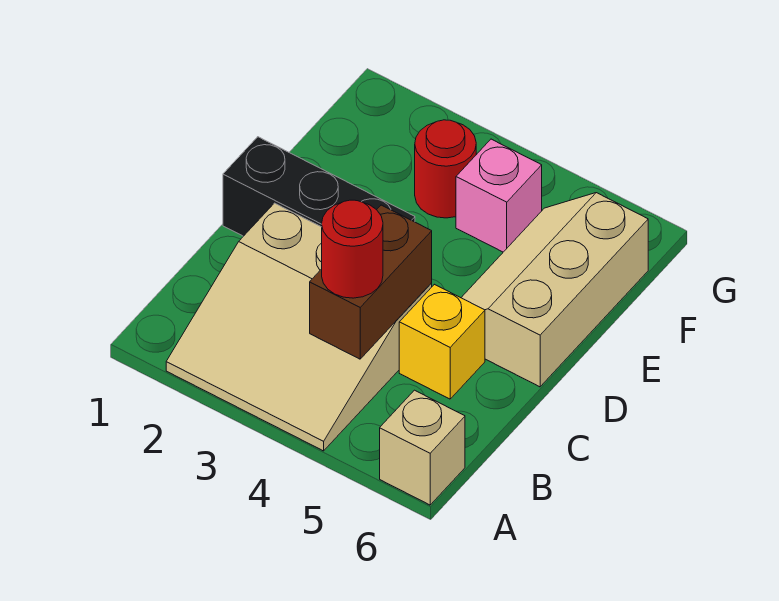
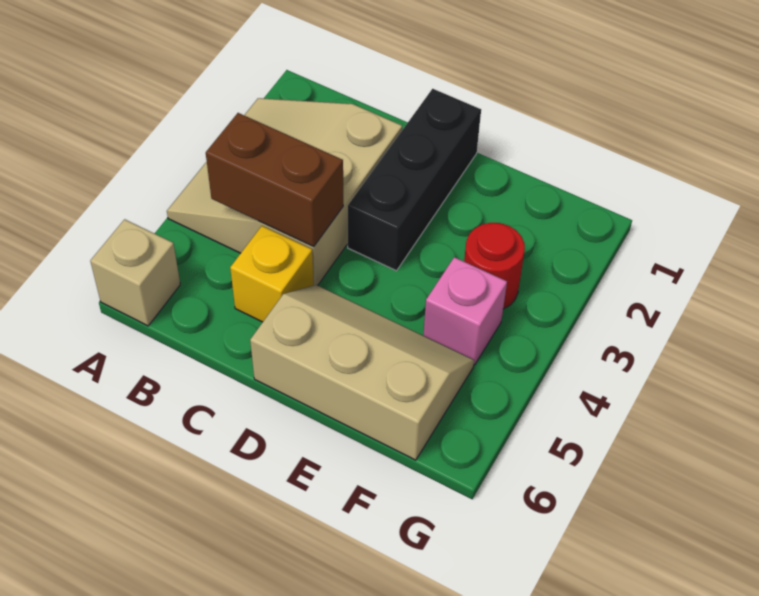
red round brick B4 level 3 -> none

